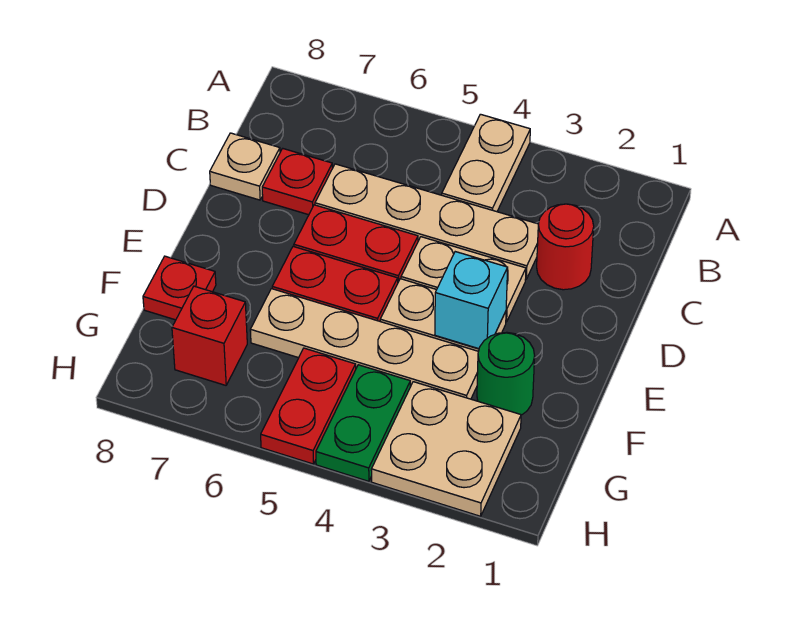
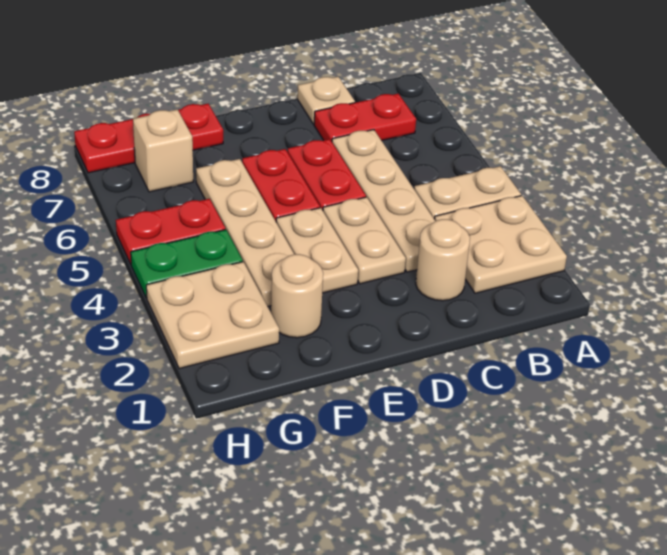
none -> tan plate A2:B3 level 1
red round brick C2 level 1 -> tan round brick C2 level 1
red plate C7 level 1 -> red plate B7:C7 level 1
cyan brick E3 level 2 -> none
green round brick F2 level 1 -> tan round brick F2 level 1
red plate F8 level 1 -> red plate F8:H8 level 1
red brick G7 level 1 -> tan brick G7 level 1

